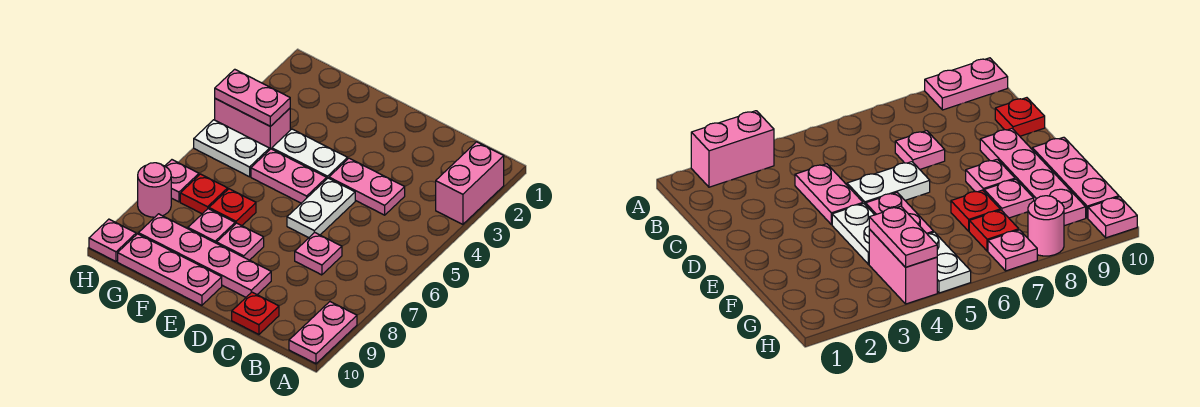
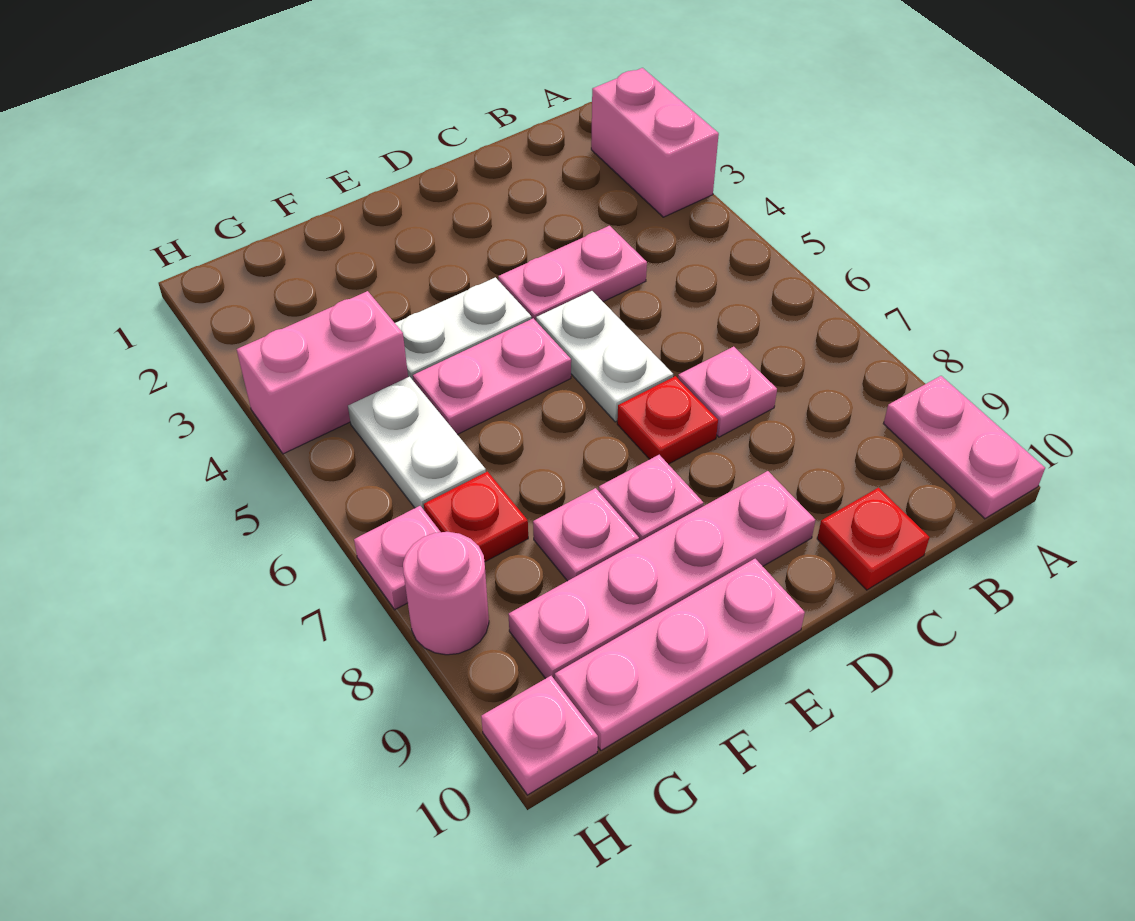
red plate F7 level 1 -> red plate D7 level 1
pink plate G4:H4 level 2 -> none
white plate G5:H5 level 1 -> white plate G5:G6 level 1

